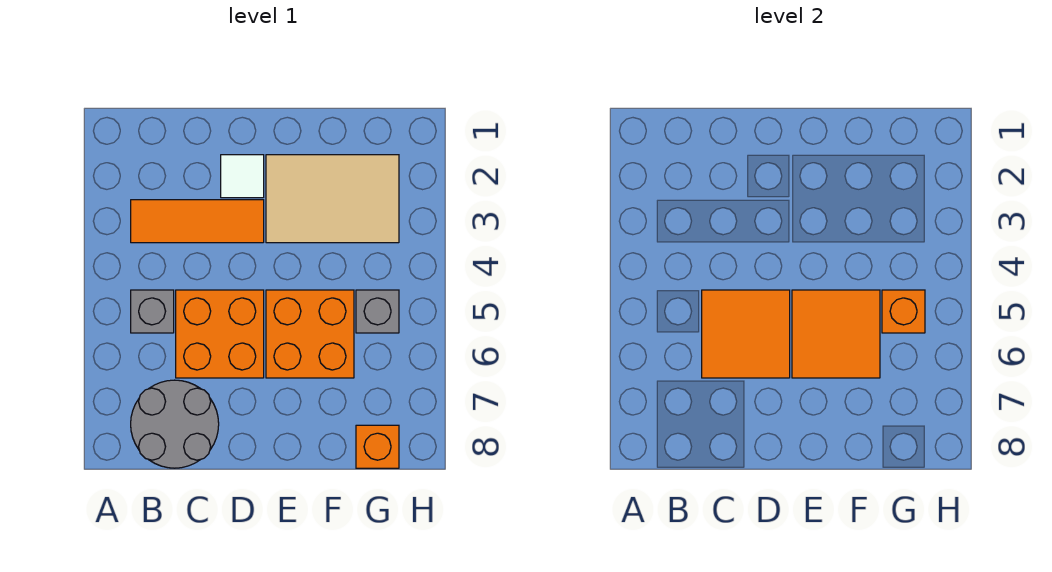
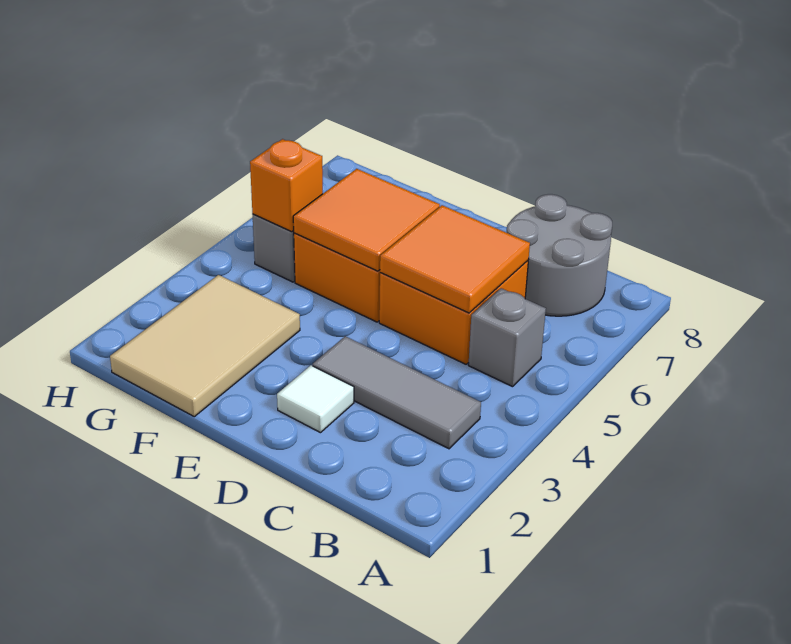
orange tile B3:D3 level 1 -> grey tile B3:D3 level 1
tan tile E2:G3 level 1 -> tan tile F1:G3 level 1
orange brick G8 level 1 -> none

